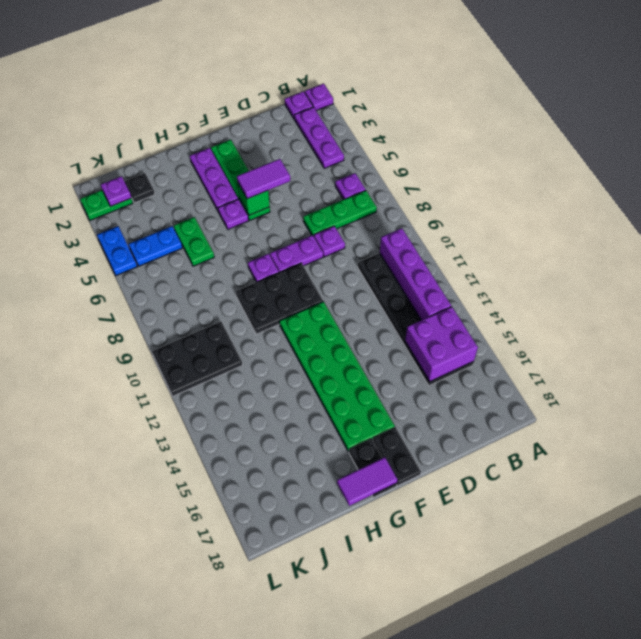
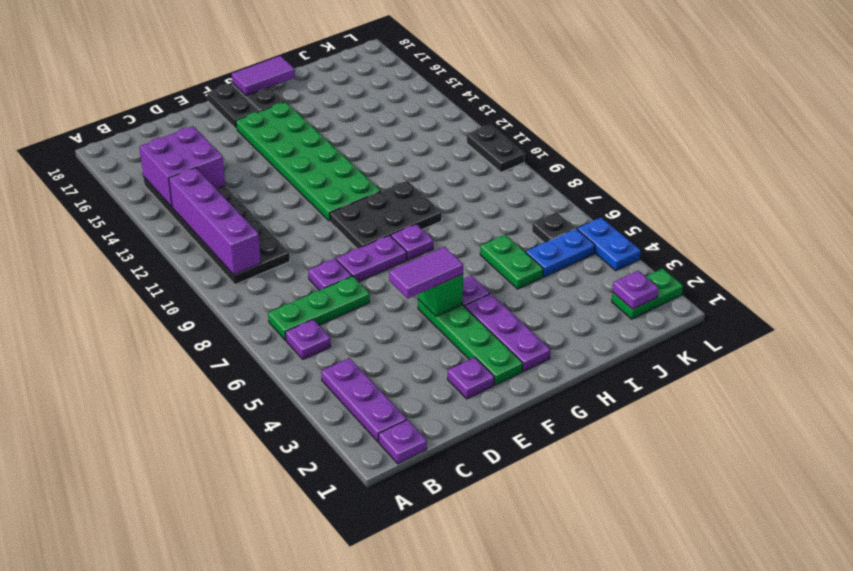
purple plate A1 level 1 -> purple plate E2 level 1
black plate J2 level 1 -> black plate K6 level 1
black plate J10:L11 level 1 -> black plate L10:L11 level 1

